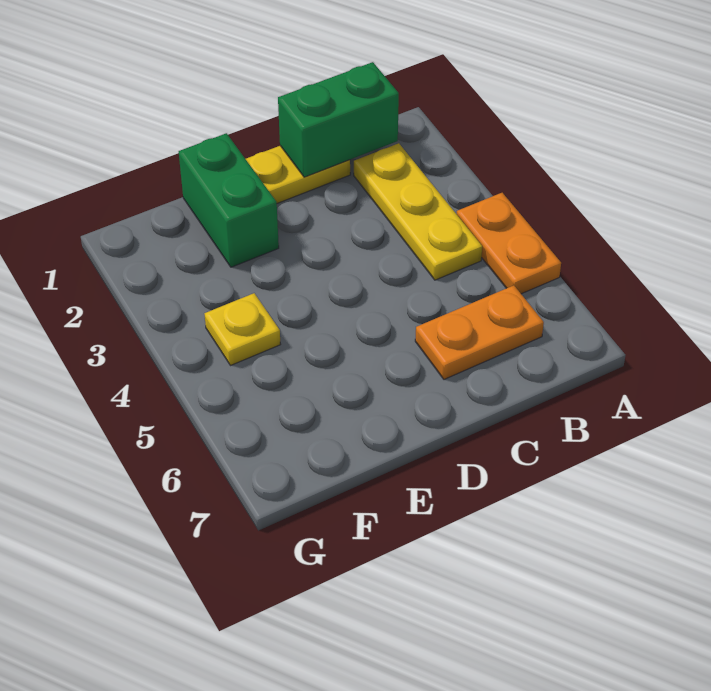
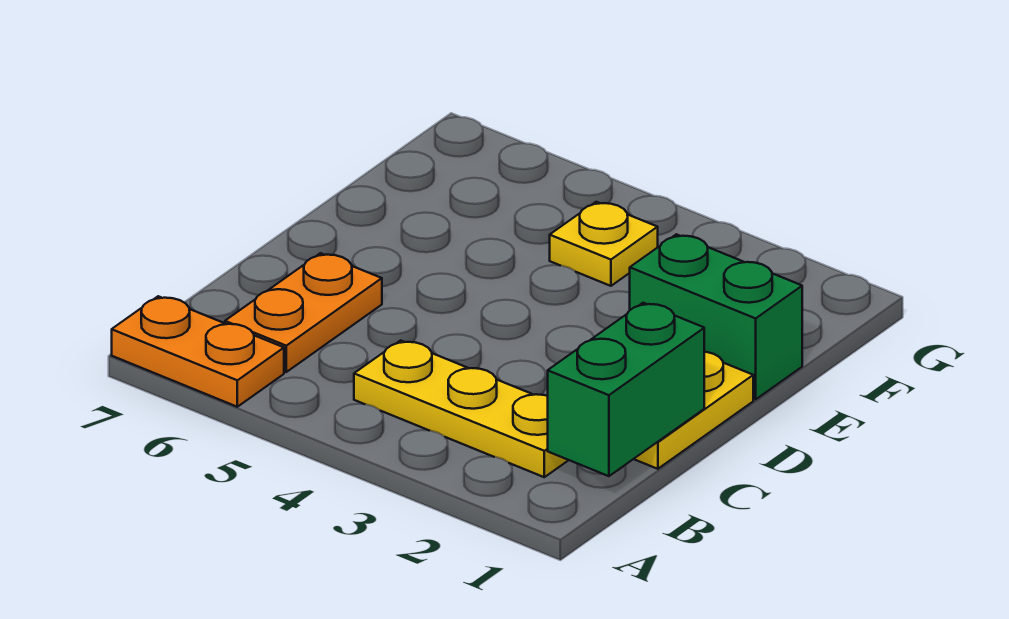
orange plate A4:A5 level 1 -> orange plate A6:A7 level 1

